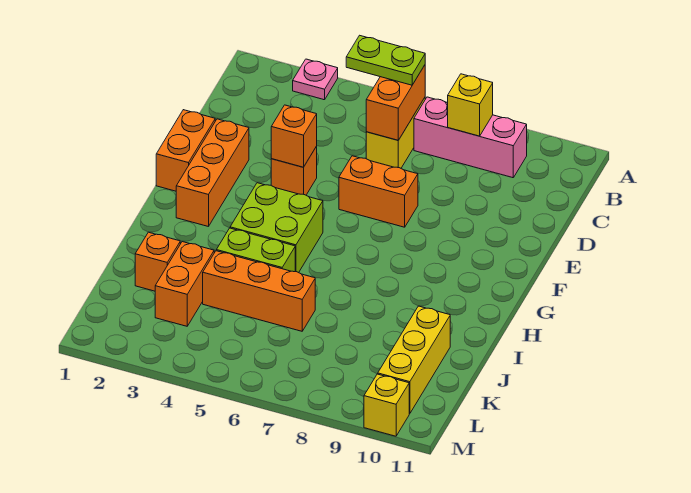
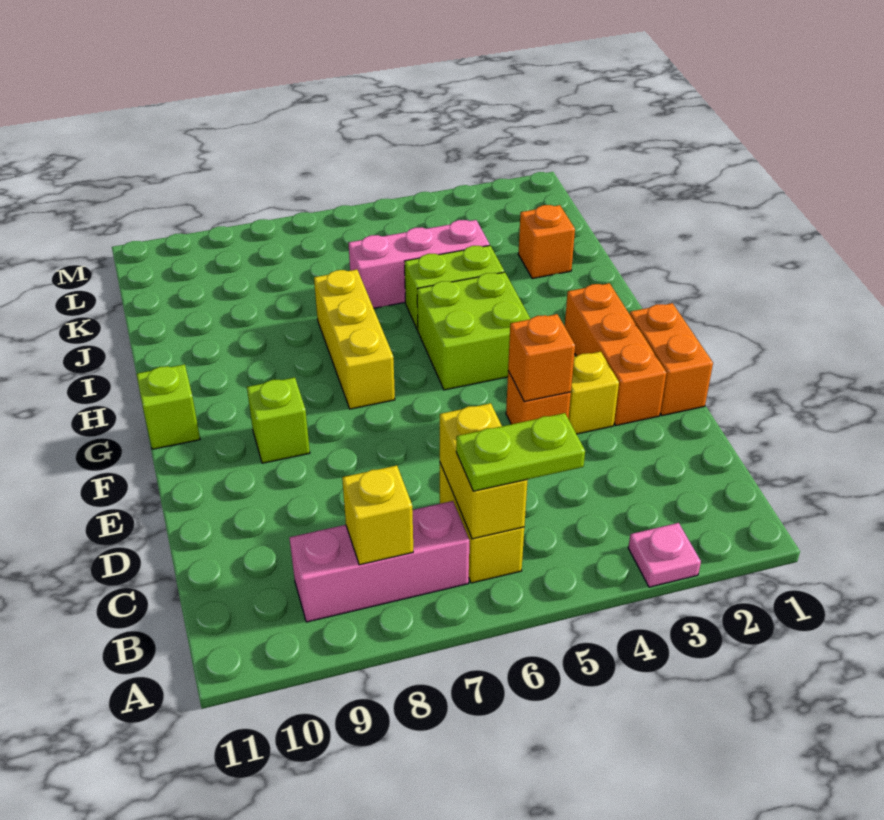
orange brick B6:C6 level 2 -> yellow brick B6:C6 level 2
orange brick E6:E7 level 1 -> none
none -> lime brick F9 level 1
none -> lime brick G11 level 1
orange brick J3:K3 level 1 -> none
orange brick J4:J6 level 1 -> pink brick J4:J6 level 1
yellow brick J10:L10 level 1 -> yellow brick G7:I7 level 1
yellow brick M10 level 1 -> yellow brick E3 level 1

